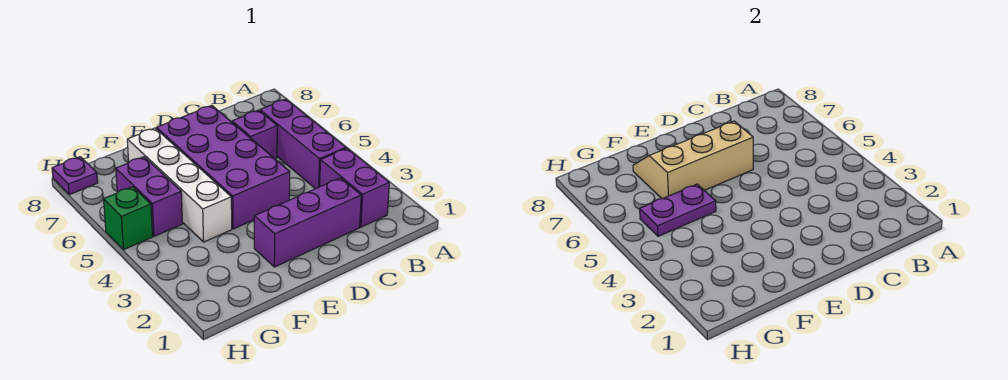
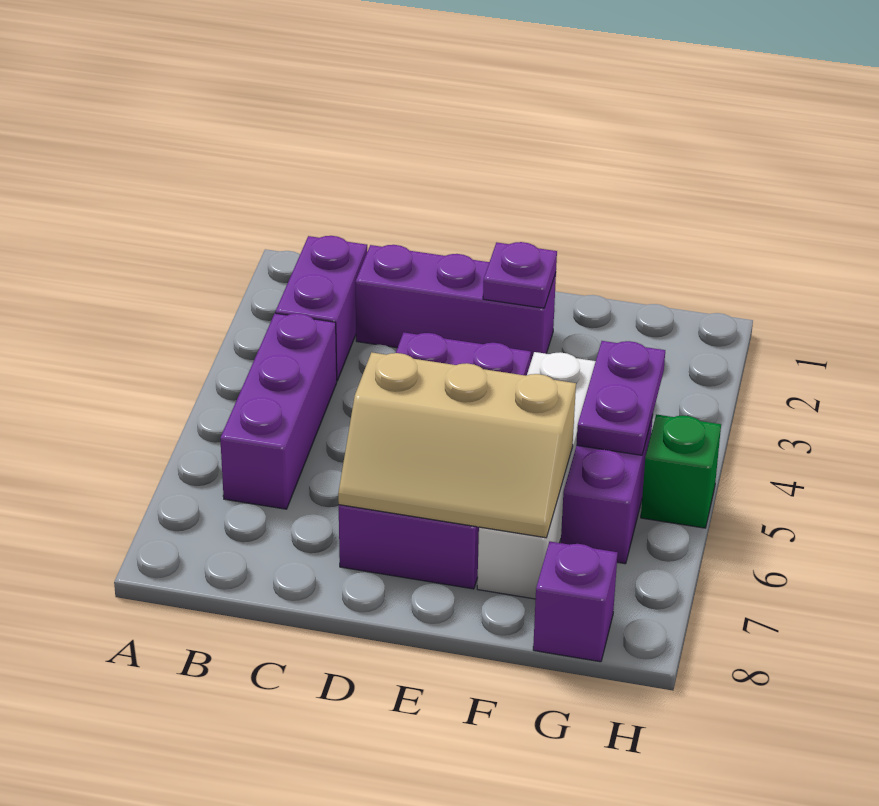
purple brick C6 level 1 -> purple brick G8 level 1
purple plate F5:G5 level 2 -> purple plate G4:G5 level 2
purple plate H8 level 1 -> purple plate E2 level 2

